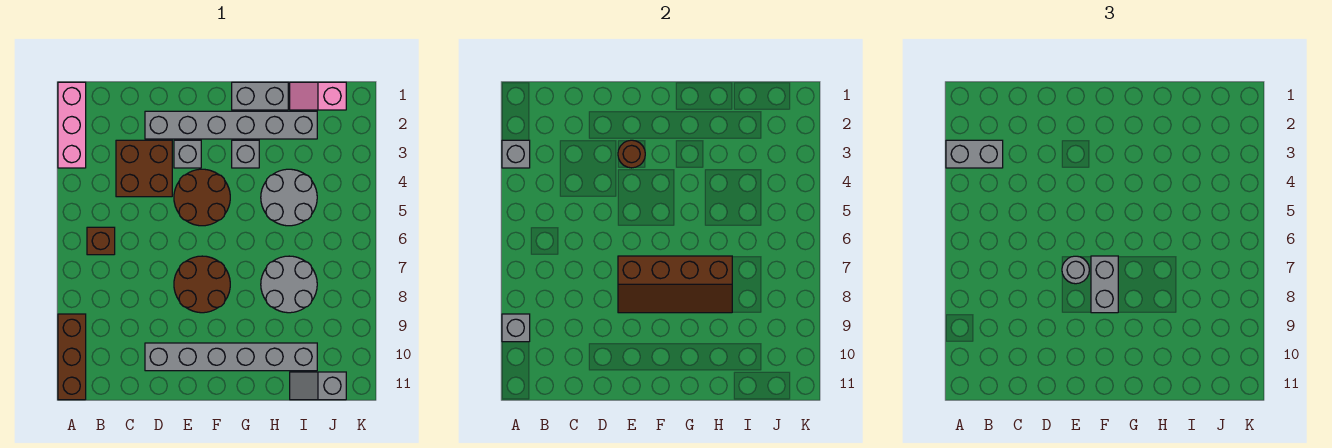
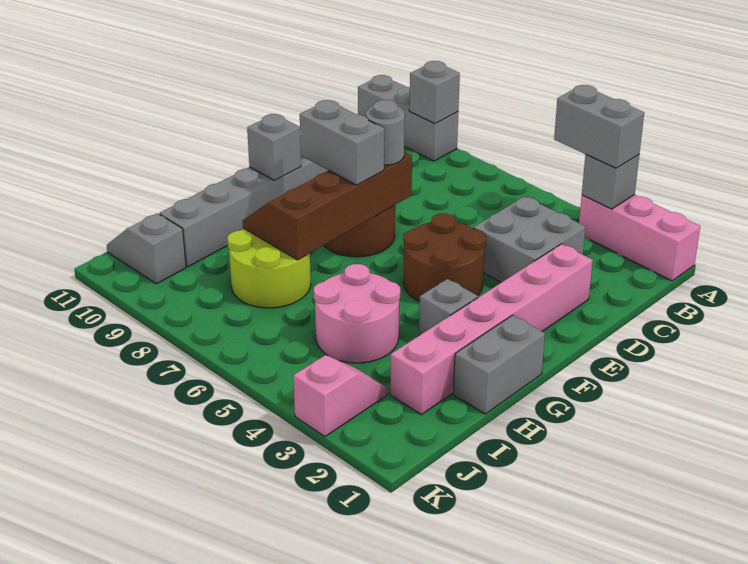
grey brick A3:B3 level 3 -> grey brick A3:A4 level 3
brown brick A9:A11 level 1 -> grey brick A9:A11 level 1
brown brick B6 level 1 -> none
brown brick C3:D4 level 1 -> grey brick C3:D4 level 1
grey brick D2:I2 level 1 -> pink brick D2:I2 level 1
grey brick E3 level 1 -> grey brick F10 level 2
brown round brick E3 level 2 -> none
grey round brick H4:I5 level 1 -> pink round brick H4:I5 level 1
grey round brick H7:I8 level 1 -> lime round brick H7:I8 level 1
pink slope I1:J1 level 1 top J -> pink slope J3:K3 level 1 top K
grey slope I11:J11 level 1 top J -> grey slope J10:J11 level 1 top 10

